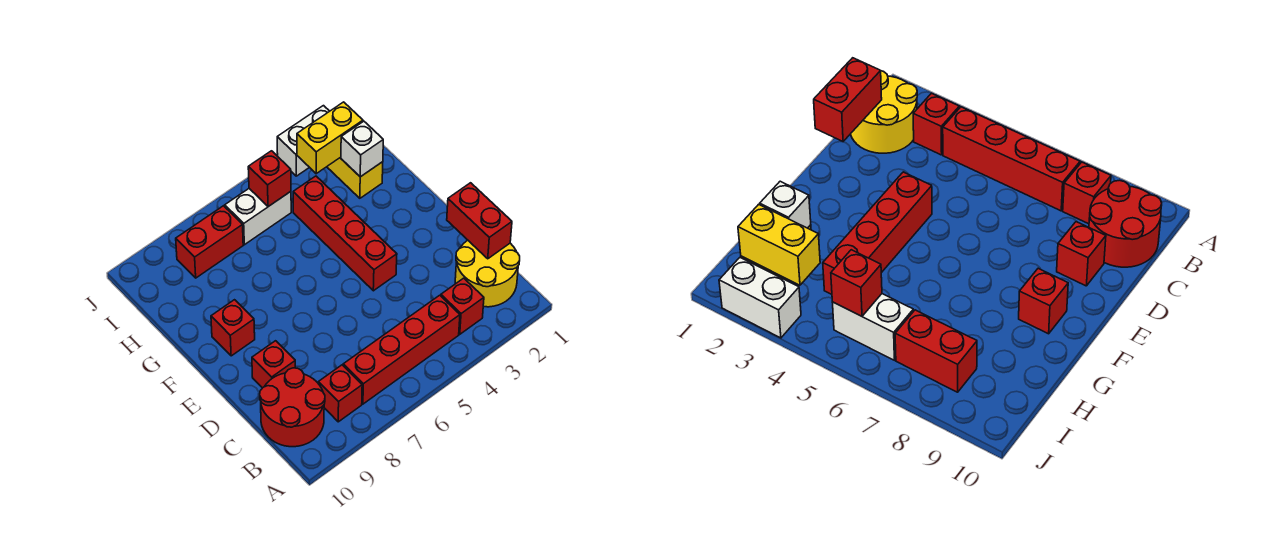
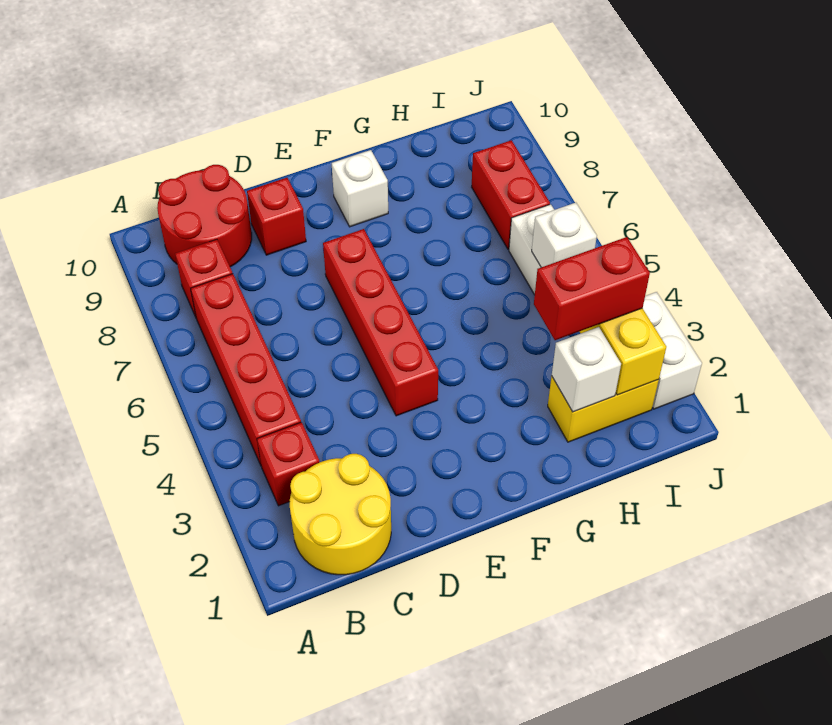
red brick C1:D1 level 2 -> red brick H3:I3 level 3
red brick E4:H4 level 1 -> red brick E4:E7 level 1
red brick F9 level 1 -> white brick F9 level 1
red brick I5 level 2 -> white brick I5 level 2

